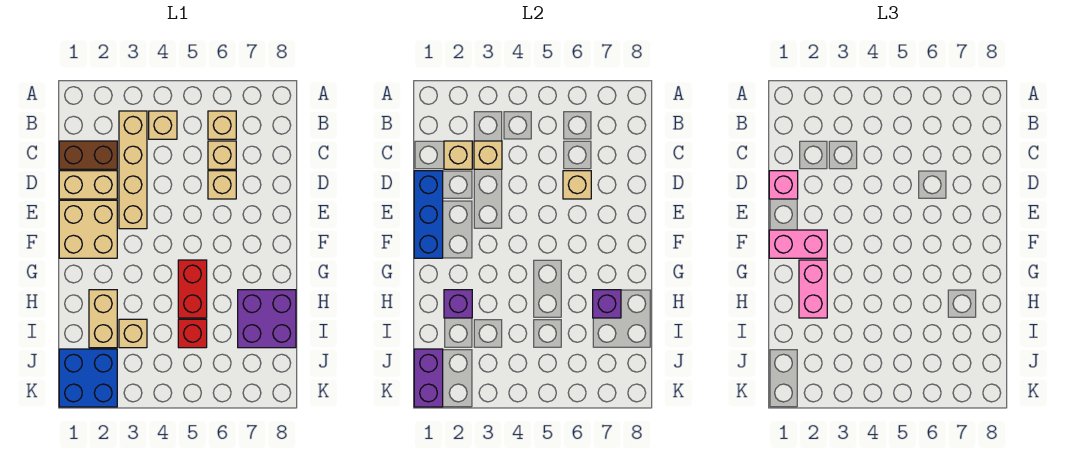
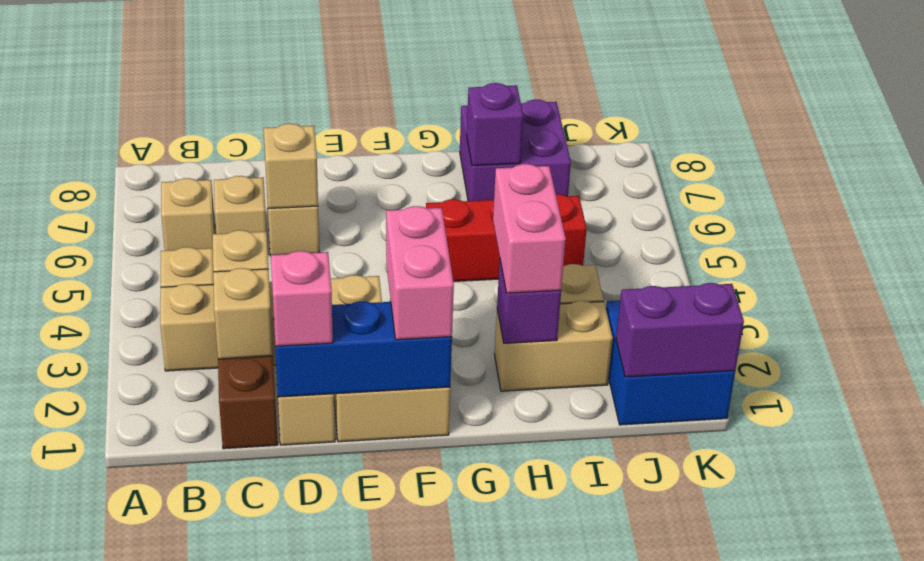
pink brick G2:H2 level 3 -> pink brick H2:H3 level 3

